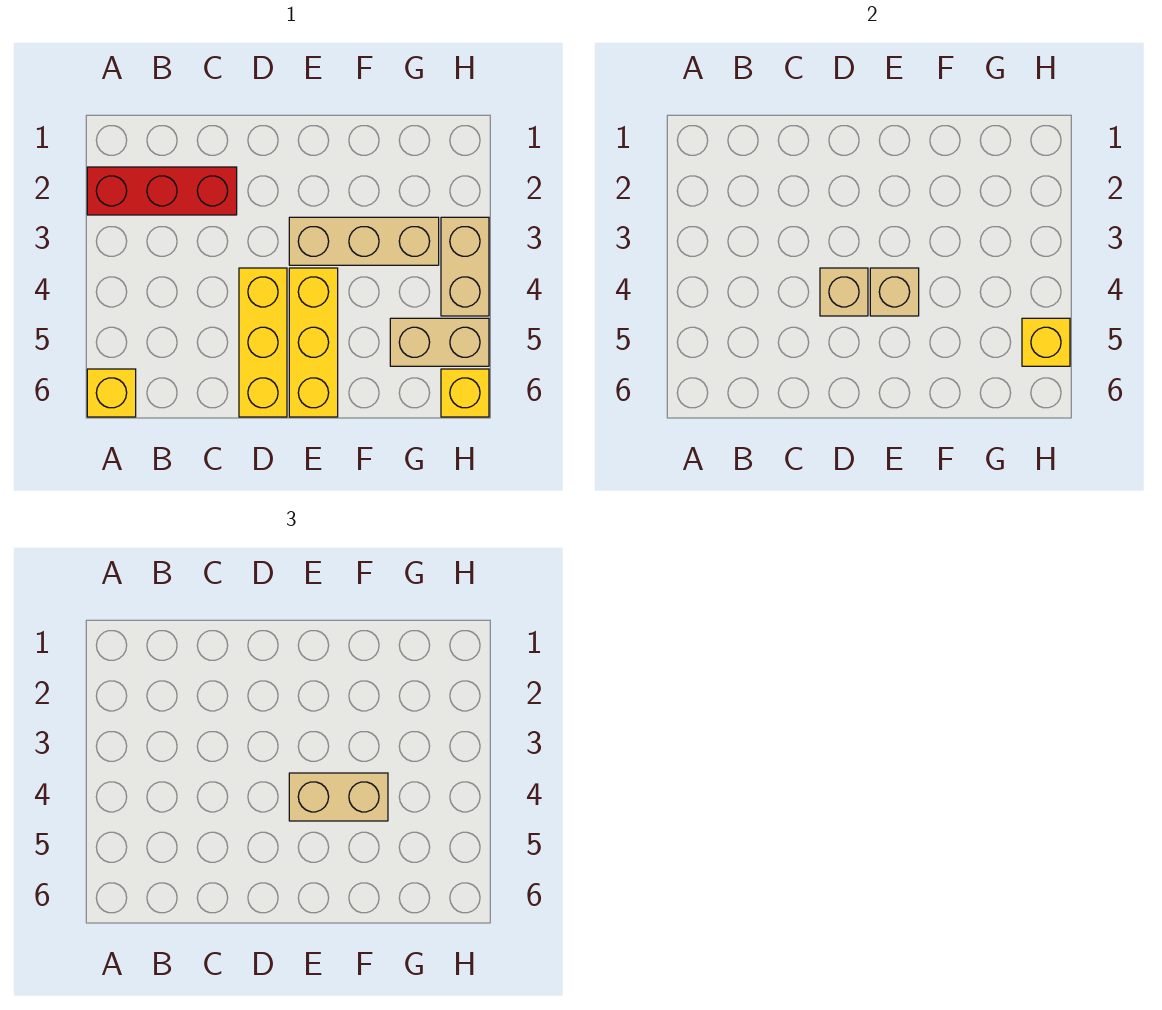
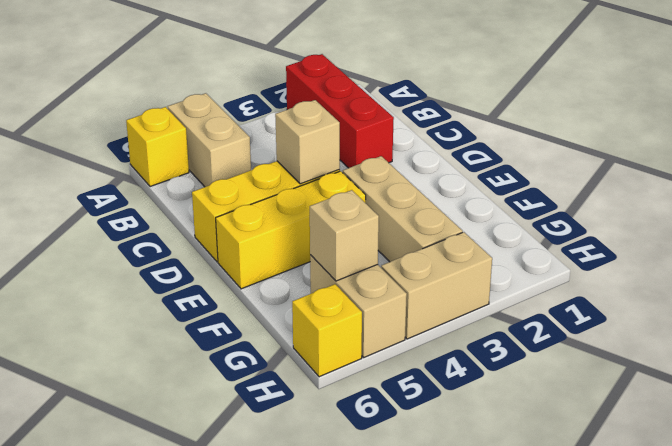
tan brick E4 level 2 -> tan brick G5 level 2
tan brick E4:F4 level 3 -> tan brick A5:B5 level 1
yellow brick H5 level 2 -> none

